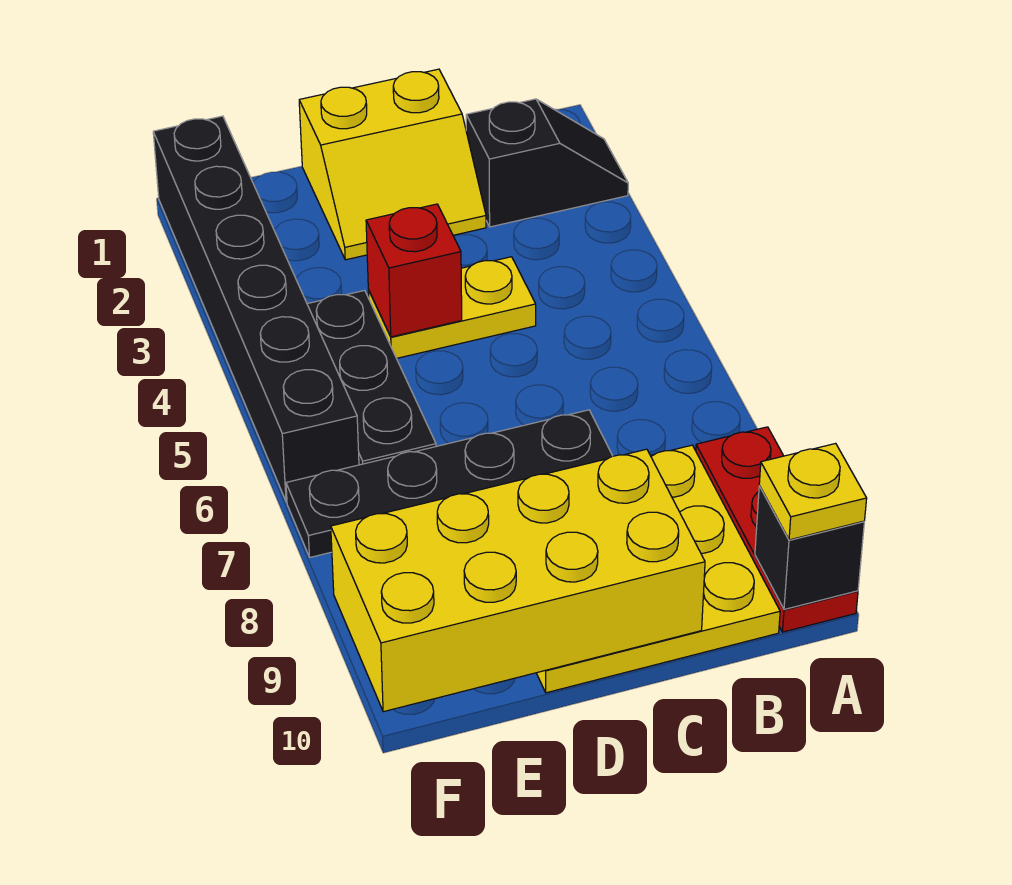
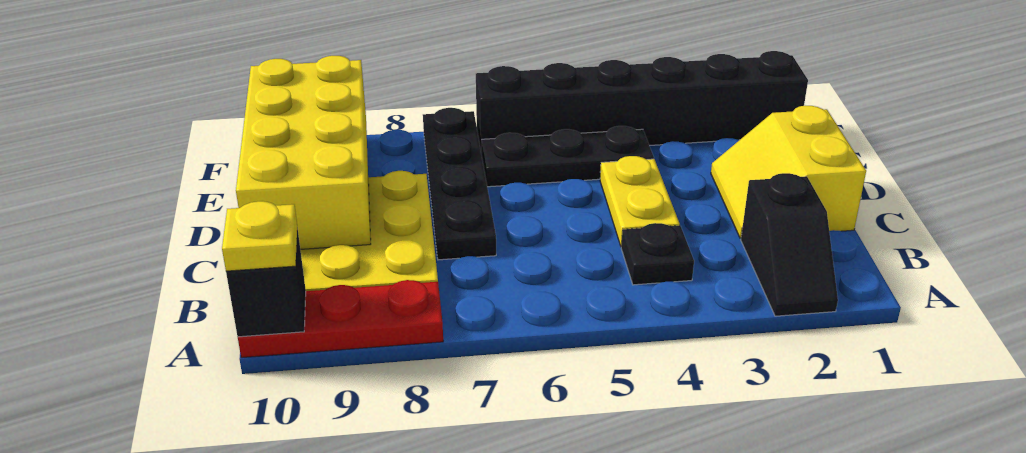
none -> black plate B4 level 1
red brick D4 level 2 -> none

